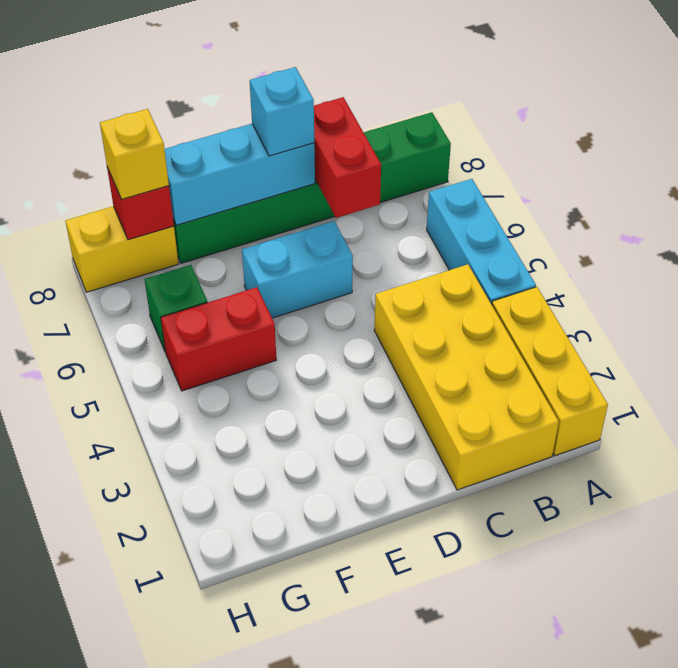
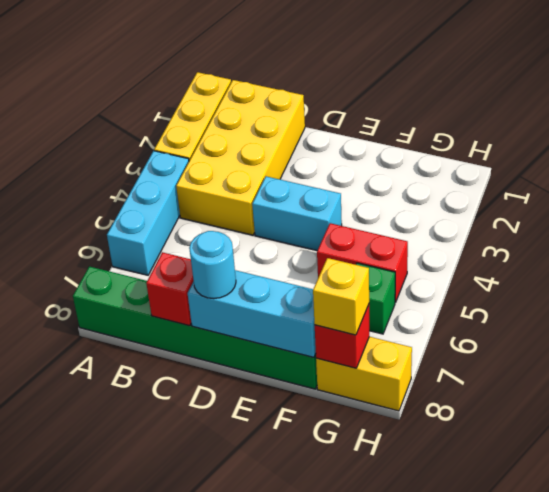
red brick C7:C8 level 2 -> red brick C8 level 2
cyan brick D6:E6 level 1 -> cyan brick D4:E4 level 1
cyan brick D8 level 3 -> cyan round brick D8 level 3

